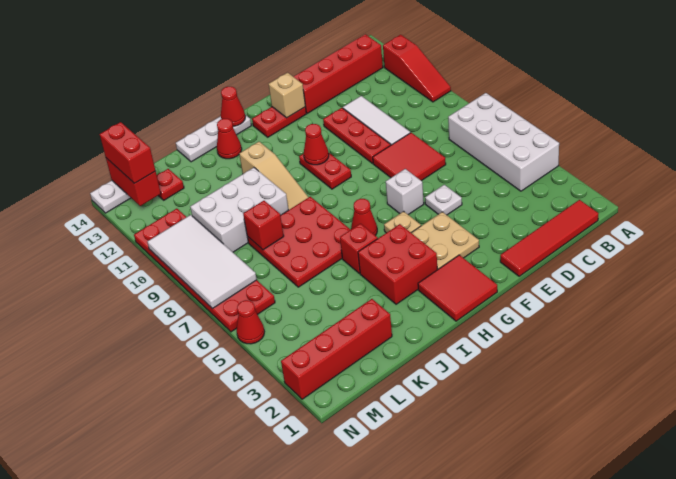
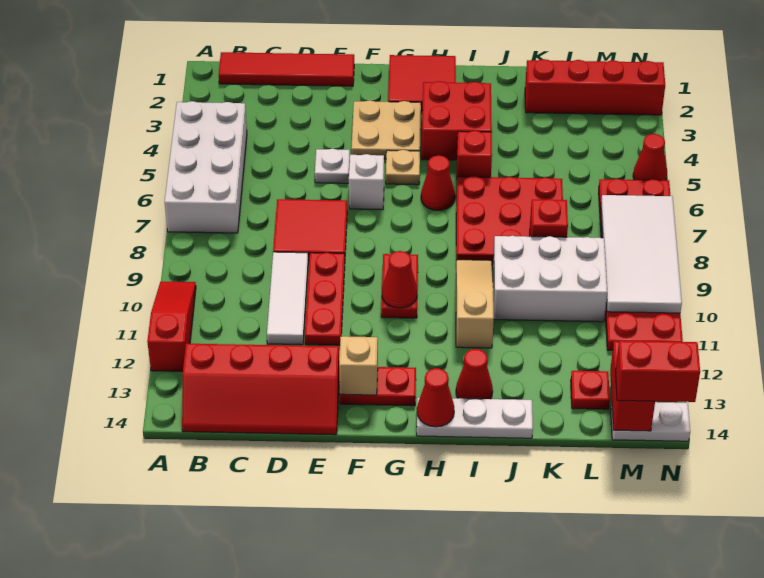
red brick M13:M14 level 3 -> red brick M14:N14 level 3

